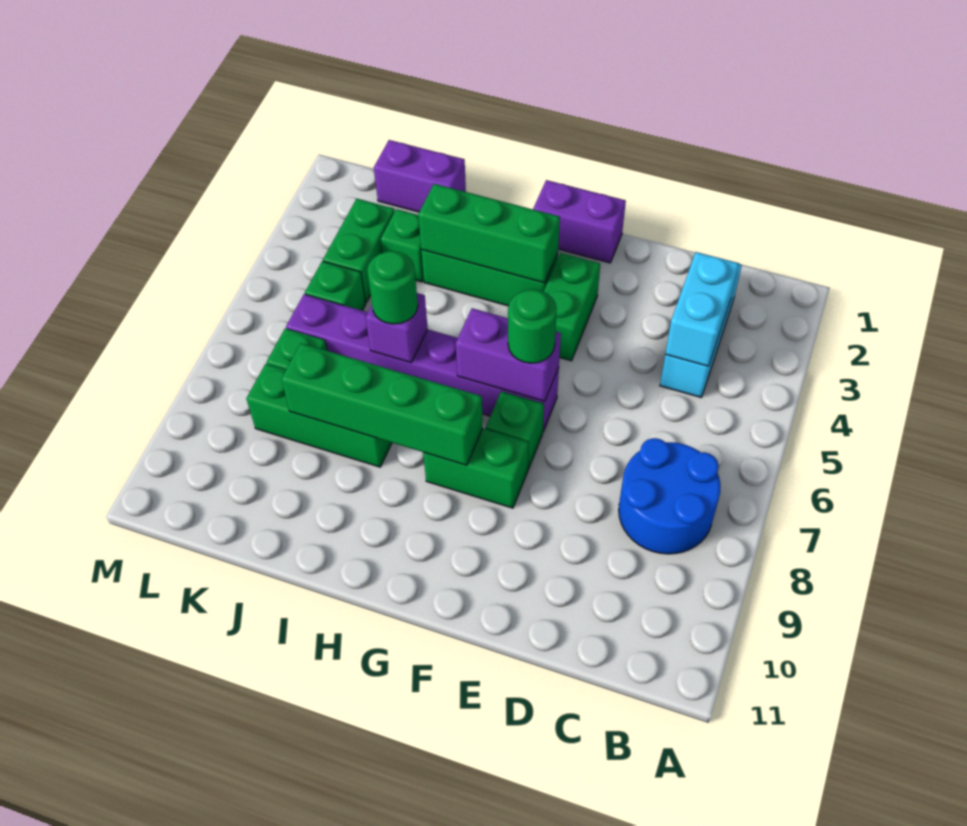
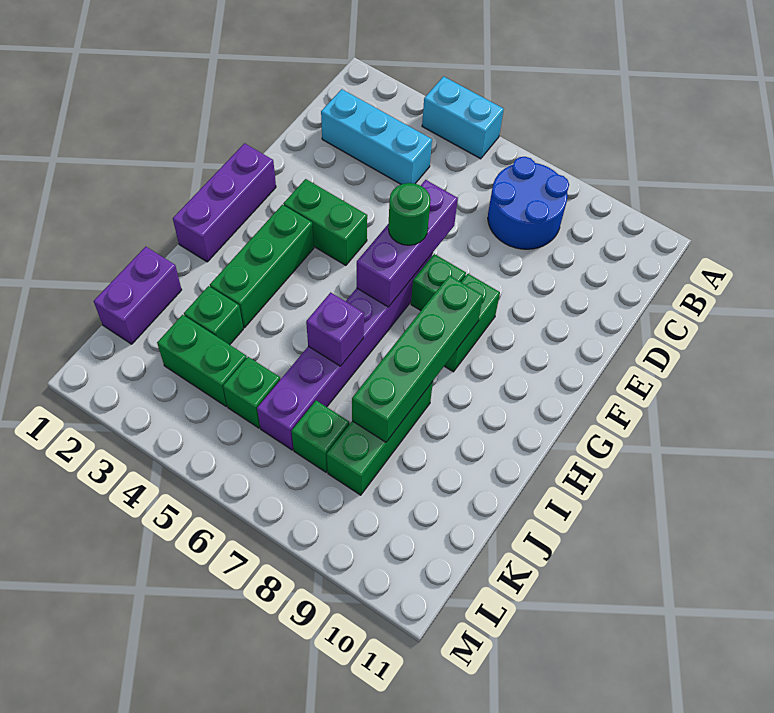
cyan brick C3:C4 level 2 -> cyan brick A4:A5 level 1
purple brick F1:G1 level 1 -> purple brick F1:H1 level 1
purple brick F6:G6 level 2 -> purple brick E6:G6 level 2
green brick G3:I3 level 2 -> none
green round brick I6 level 3 -> none

